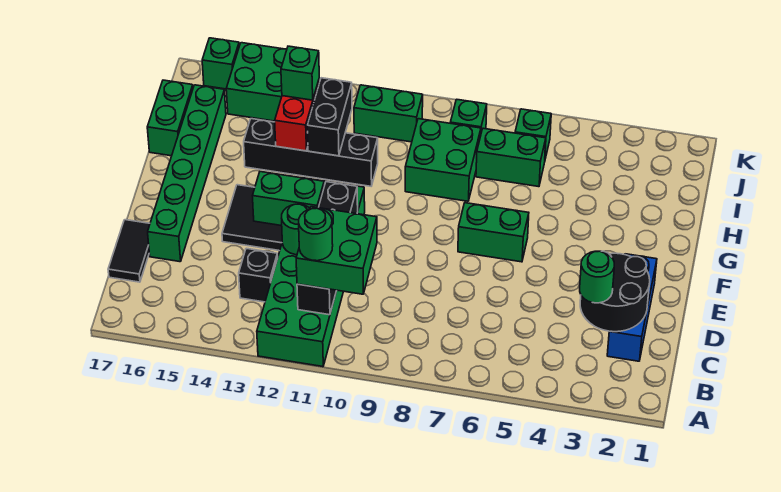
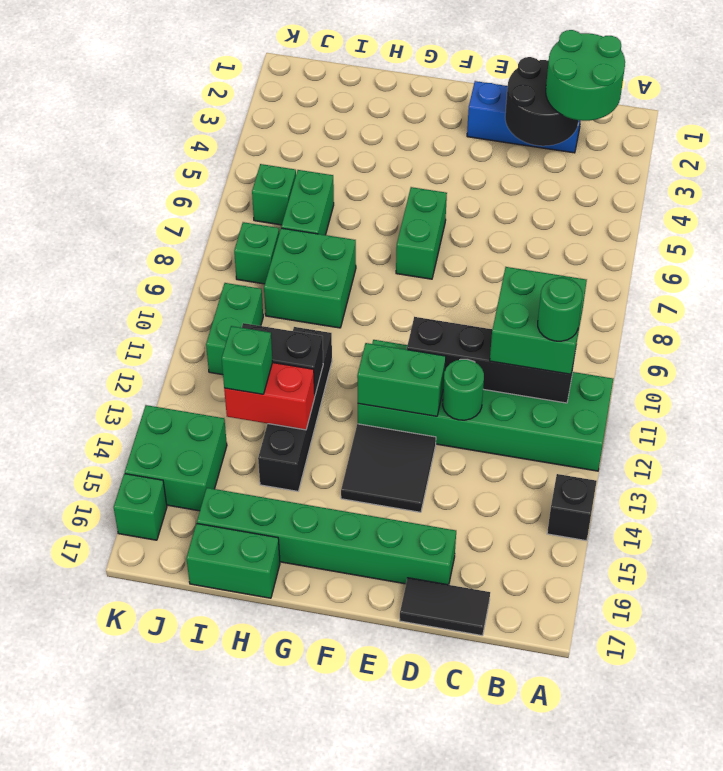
green round brick C3 level 3 -> green round brick B2:C3 level 3
black brick C13 level 1 -> black brick A14 level 1
green brick E12:E13 level 2 -> green brick E12:F12 level 2

